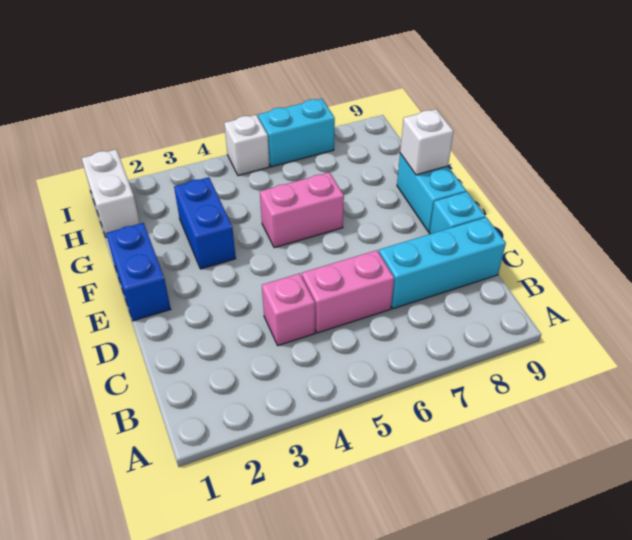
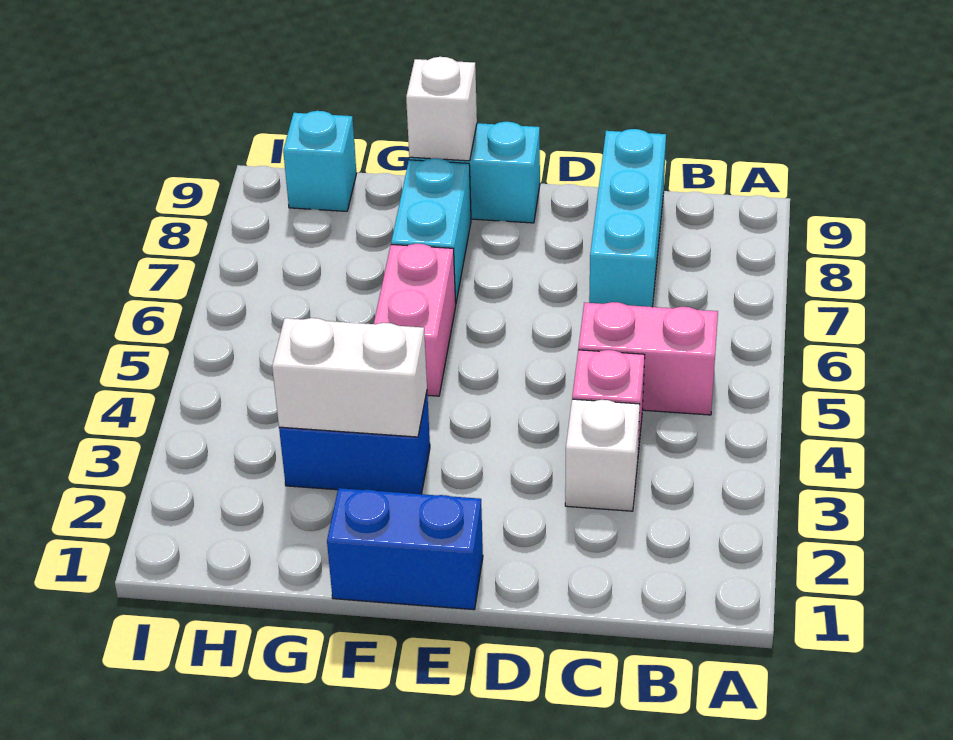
pink brick C5:C6 level 1 -> pink brick B5:C5 level 1
cyan brick D9 level 1 -> cyan brick H9 level 1
white brick H1:I1 level 1 -> white brick F3:G3 level 2
white brick I5 level 1 -> white brick C3 level 1
cyan brick I6:I7 level 1 -> cyan brick F7:F8 level 1

